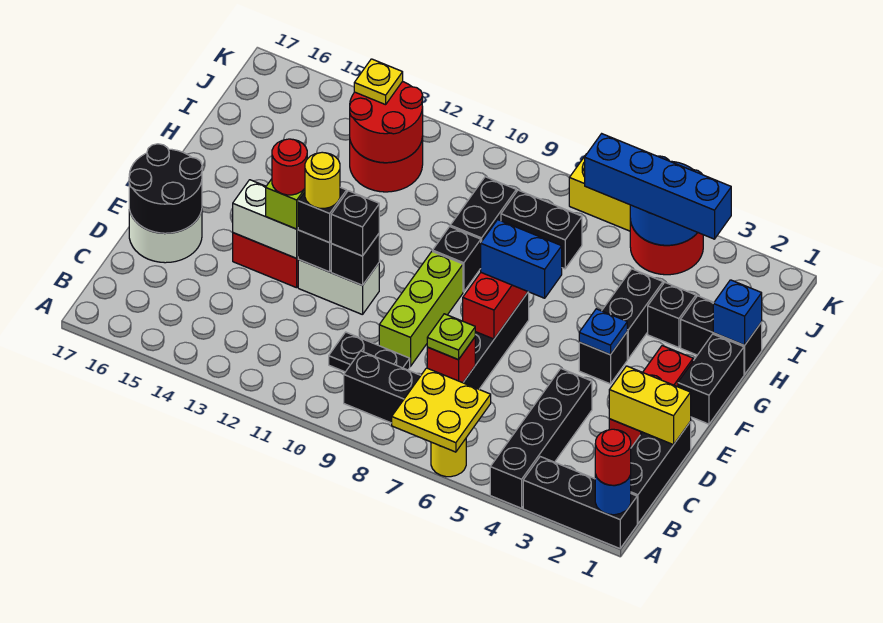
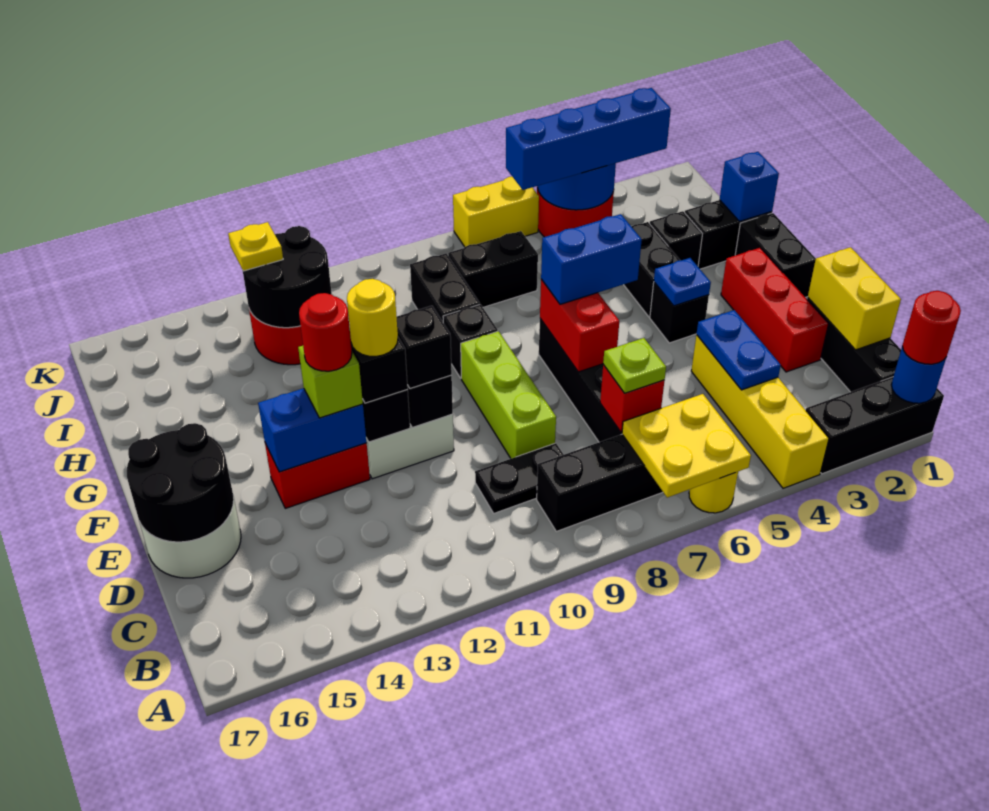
black brick A4:D4 level 1 -> yellow brick A4:D4 level 1
none -> blue plate C4:D4 level 2
yellow brick D1:D2 level 2 -> yellow brick C1:D1 level 2
white brick E13:E14 level 2 -> blue brick E13:E14 level 2
red round brick I12:J13 level 2 -> black round brick I12:J13 level 2

